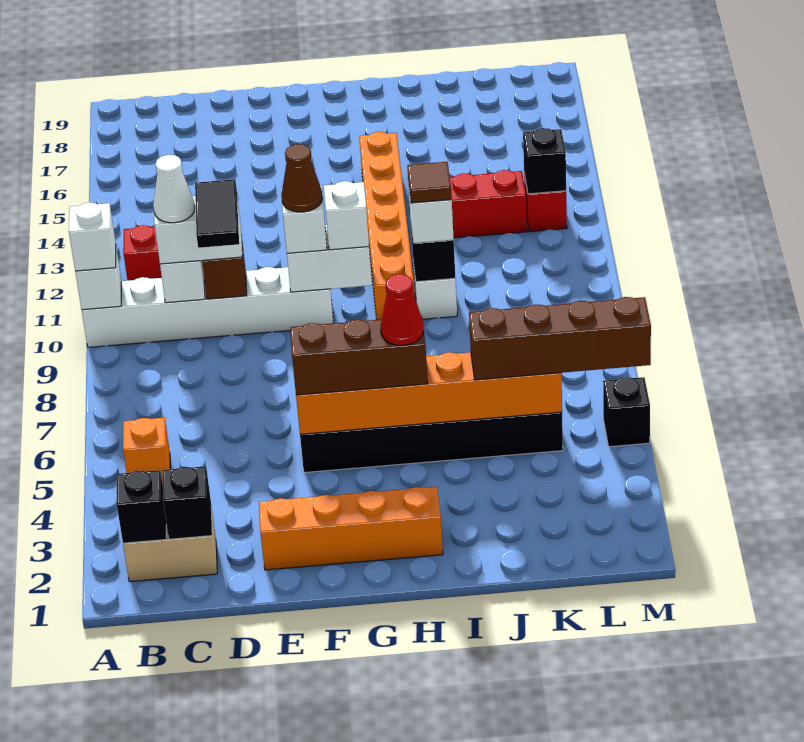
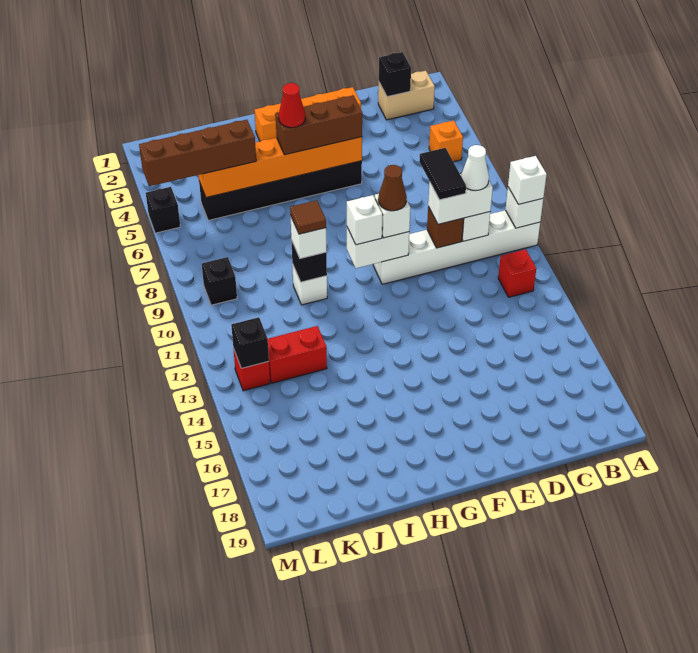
black brick B2 level 2 -> black brick L9 level 1
orange brick H10:H15 level 1 -> none

